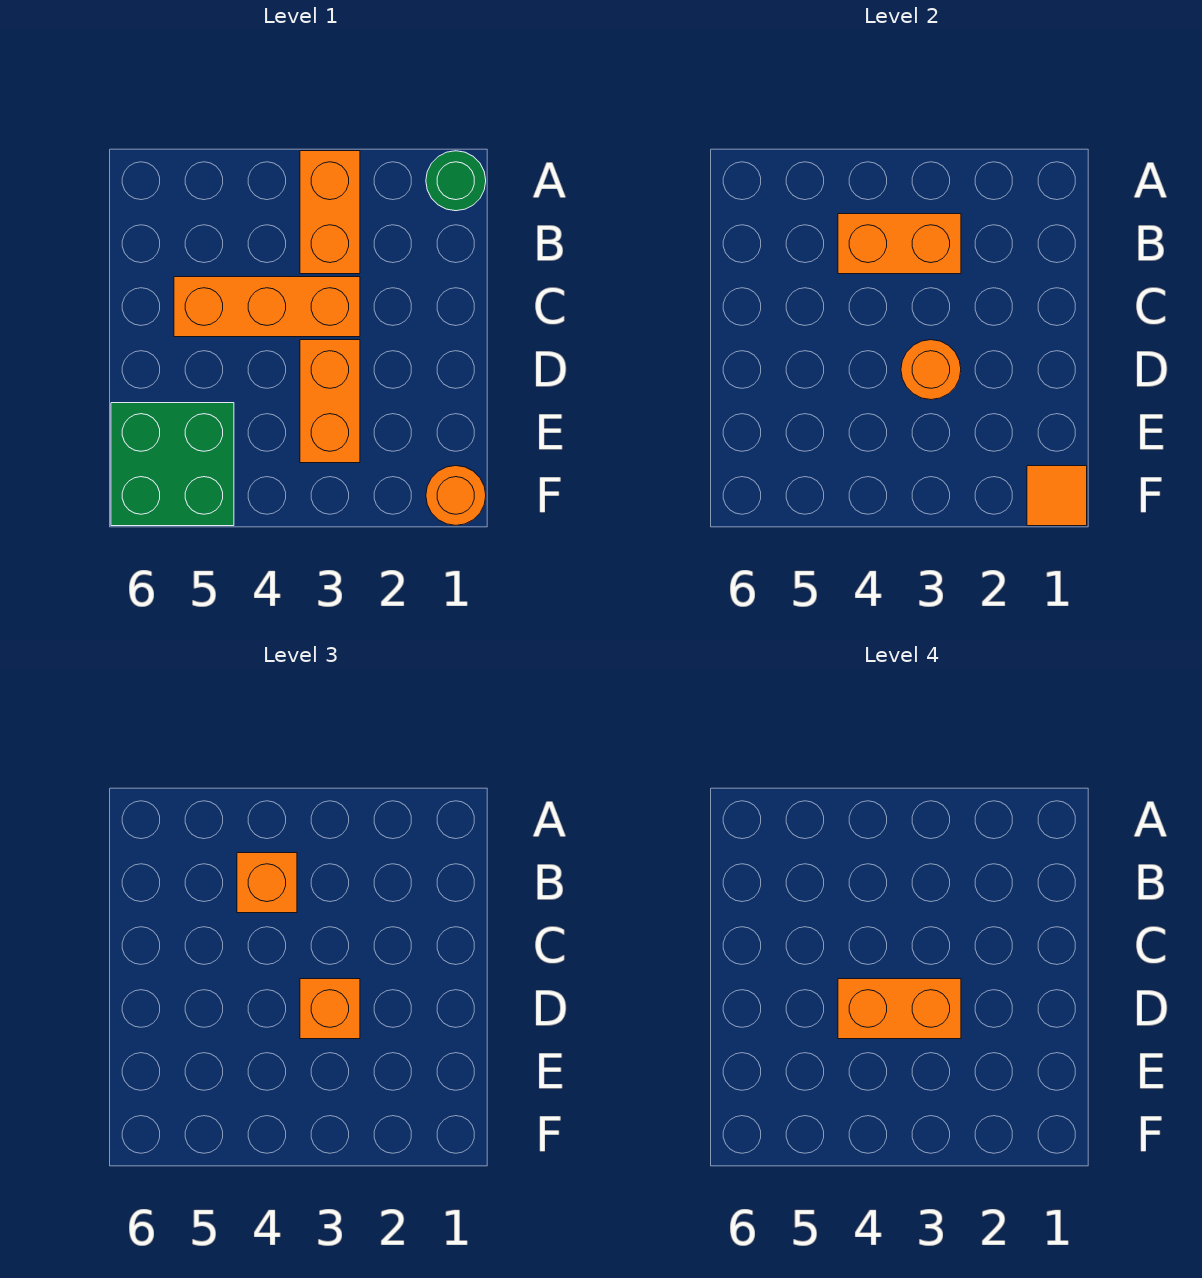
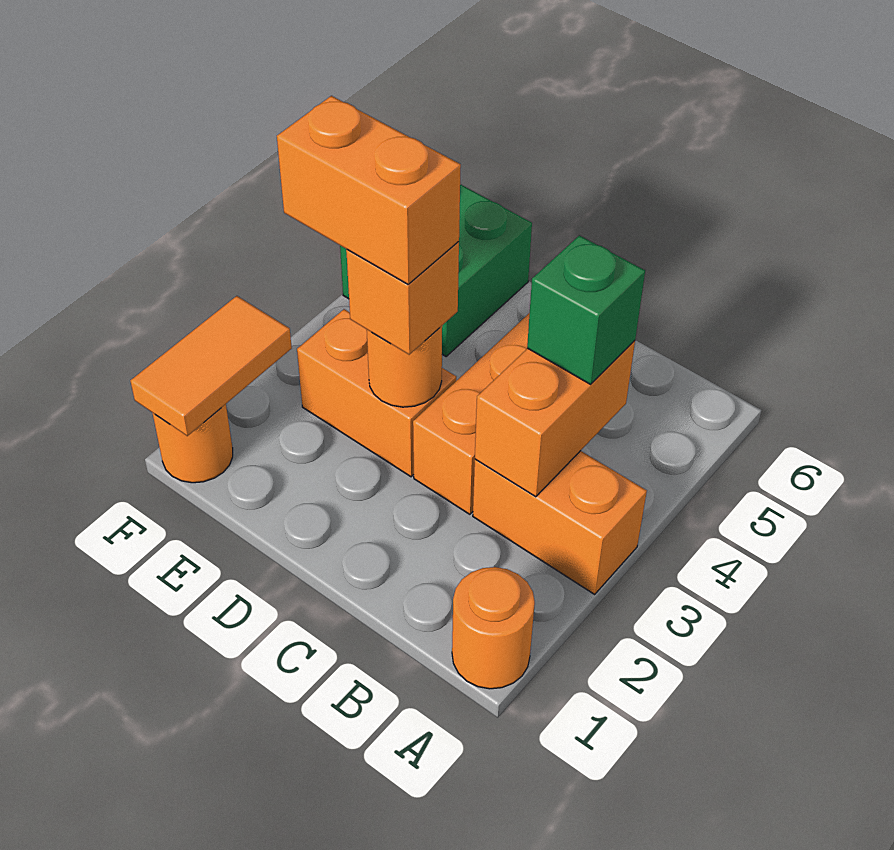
green round brick A1 level 1 -> orange round brick A1 level 1
orange brick B4 level 3 -> green brick B4 level 3
orange brick D3:D4 level 4 -> orange brick D3:E3 level 4
orange tile F1 level 2 -> orange tile F1:F2 level 2

